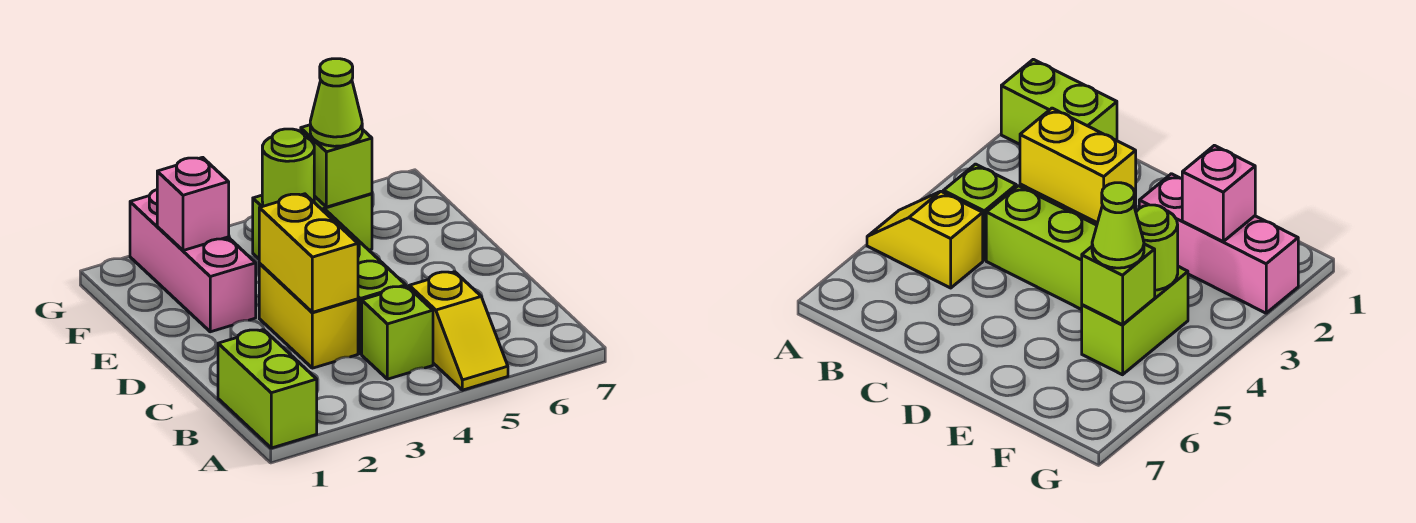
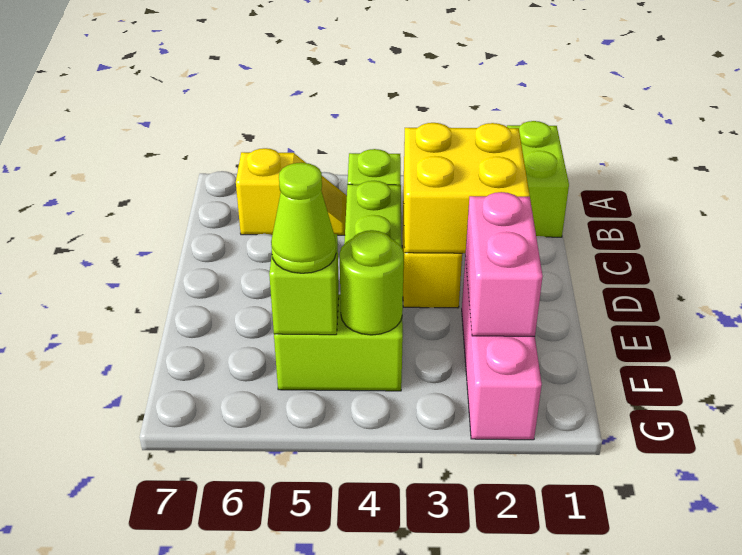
yellow slope A5:B5 level 1 top B -> yellow slope B5:B6 level 1 top 6
yellow brick C3:D3 level 2 -> yellow brick C2:D3 level 2
pink brick F2 level 2 -> pink brick E2:F2 level 2

